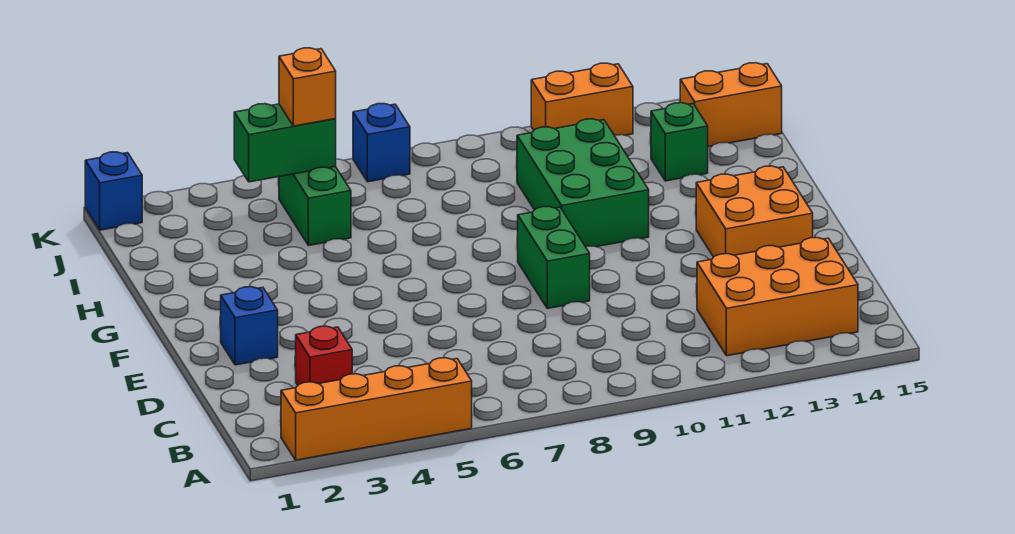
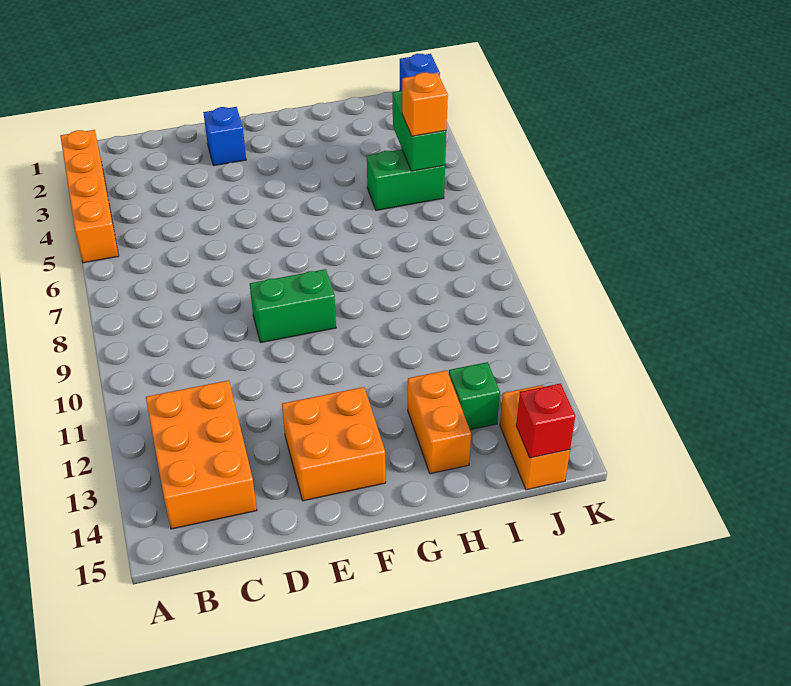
red brick C3 level 1 -> red brick J15 level 2
green brick G10:I11 level 1 -> none
blue brick K7 level 1 -> none
orange brick K11:K12 level 1 -> orange brick H13:H14 level 1

